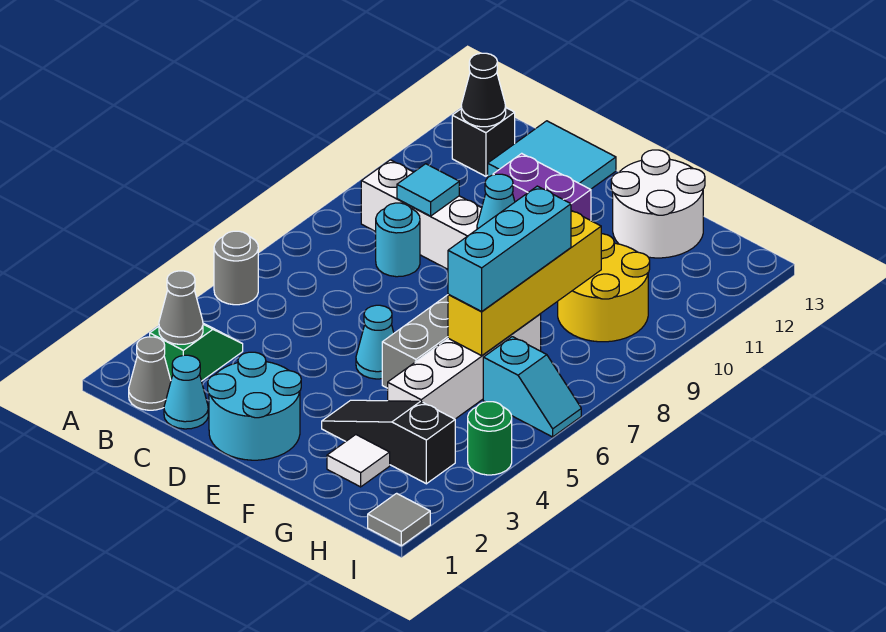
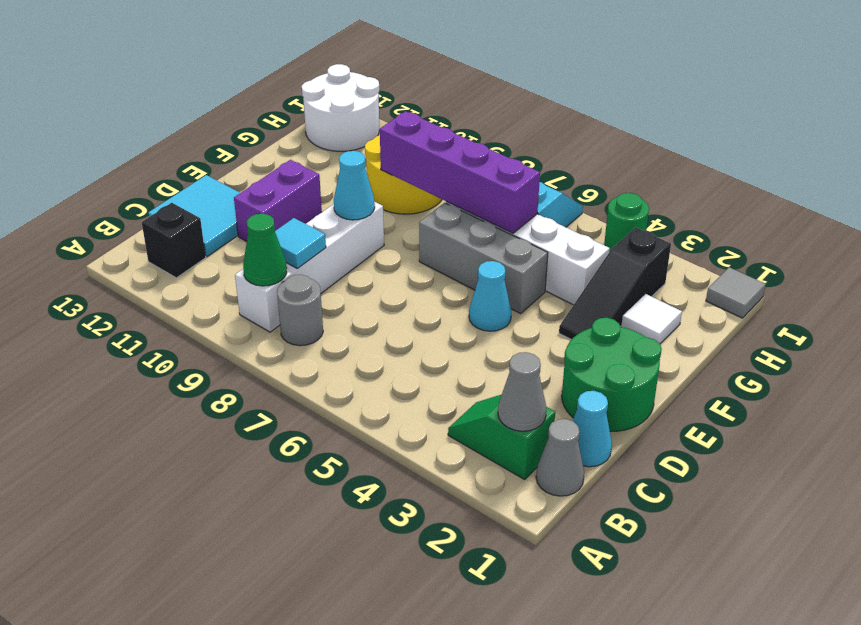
grey round brick A5 level 1 -> grey round brick B8 level 1
none -> green cone B9 level 2
black cone B12 level 2 -> none
cyan round brick C8 level 1 -> none
cyan round brick D1:E2 level 1 -> green round brick D1:E2 level 1
white round brick F12:G13 level 1 -> white round brick H12:I13 level 1
yellow brick G6:G9 level 2 -> purple brick G6:G9 level 2
cyan brick G6:G8 level 3 -> none

